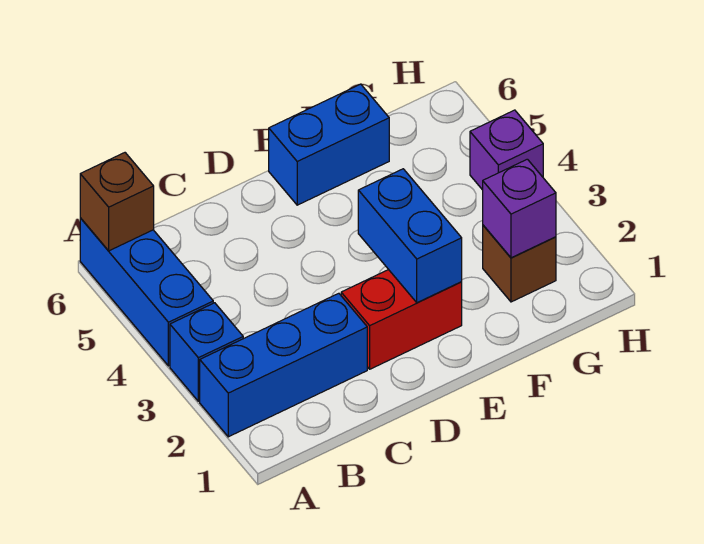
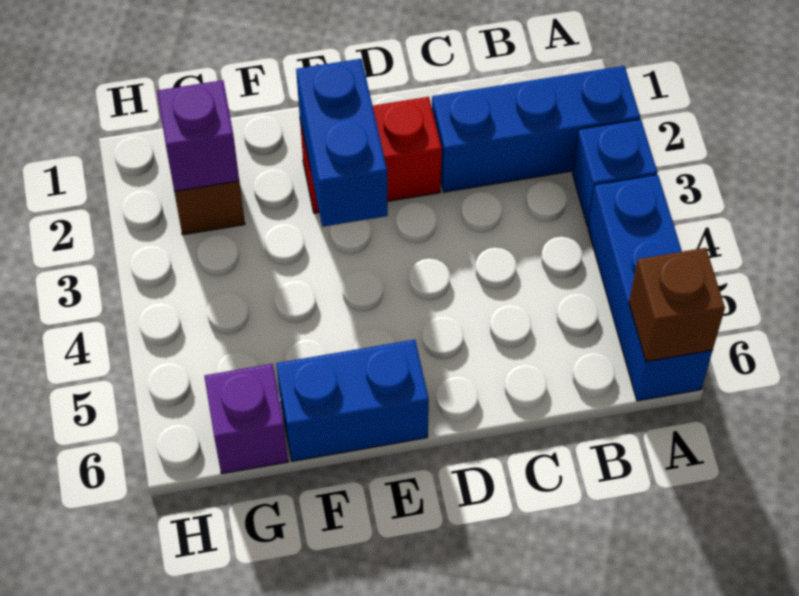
purple brick H4 level 1 -> purple brick G6 level 1

